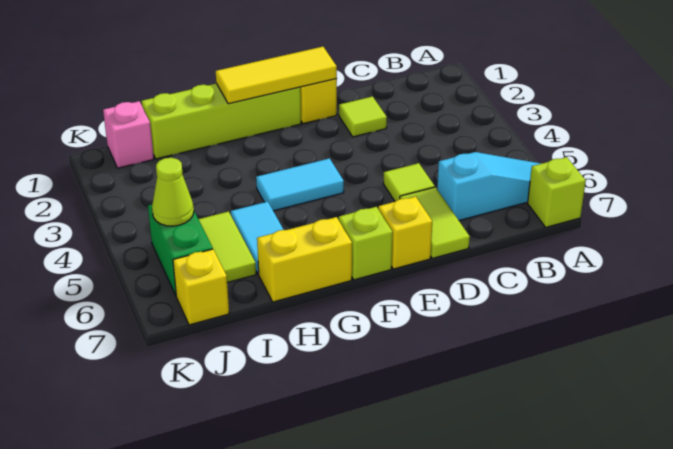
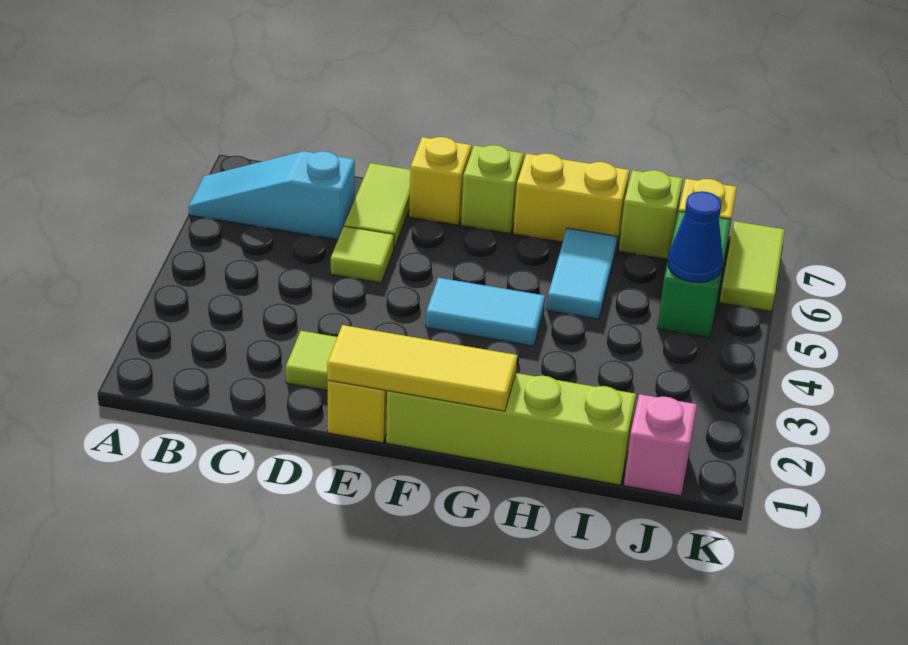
lime brick A7 level 1 -> lime brick I7 level 1
lime tile I5:I6 level 1 -> lime tile K6:K7 level 1
lime cone J5 level 2 -> blue cone J5 level 2

